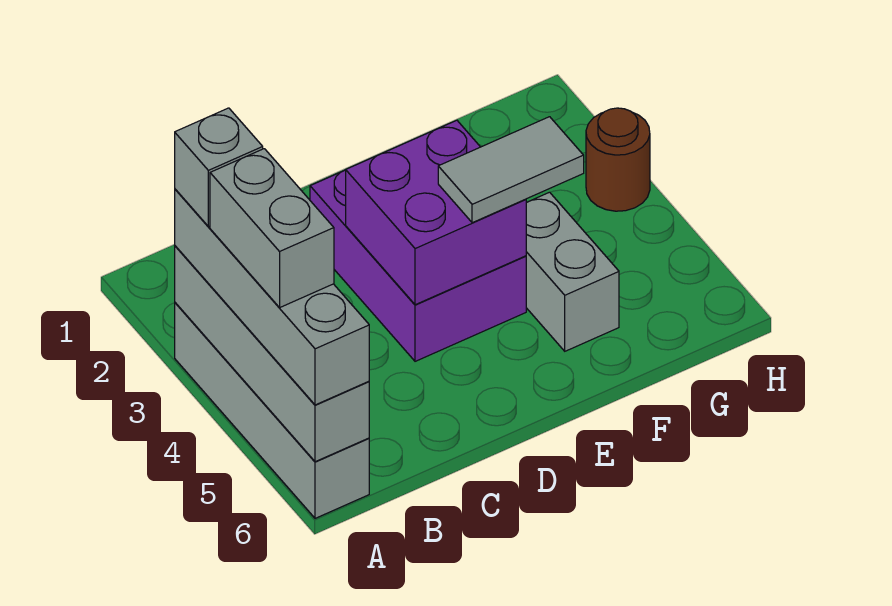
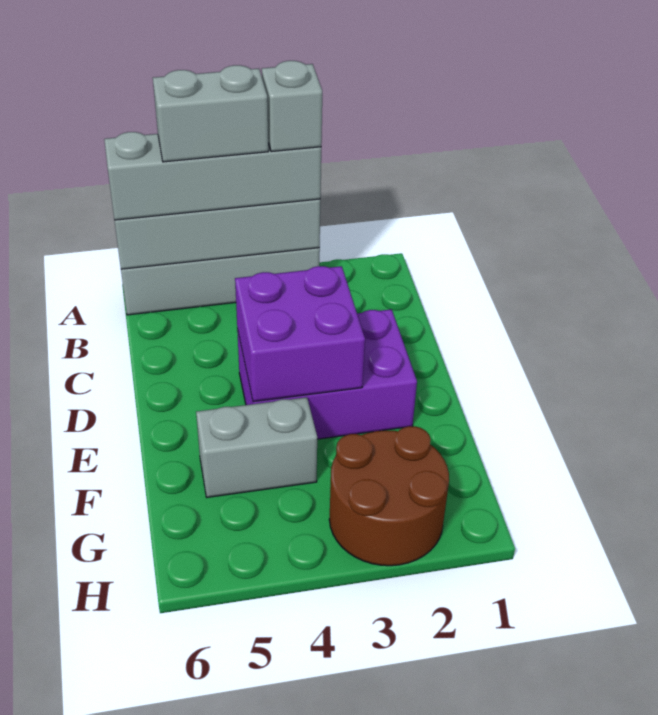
grey tile E4:F4 level 3 -> none
brown round brick H3 level 1 -> brown round brick G2:H3 level 1

